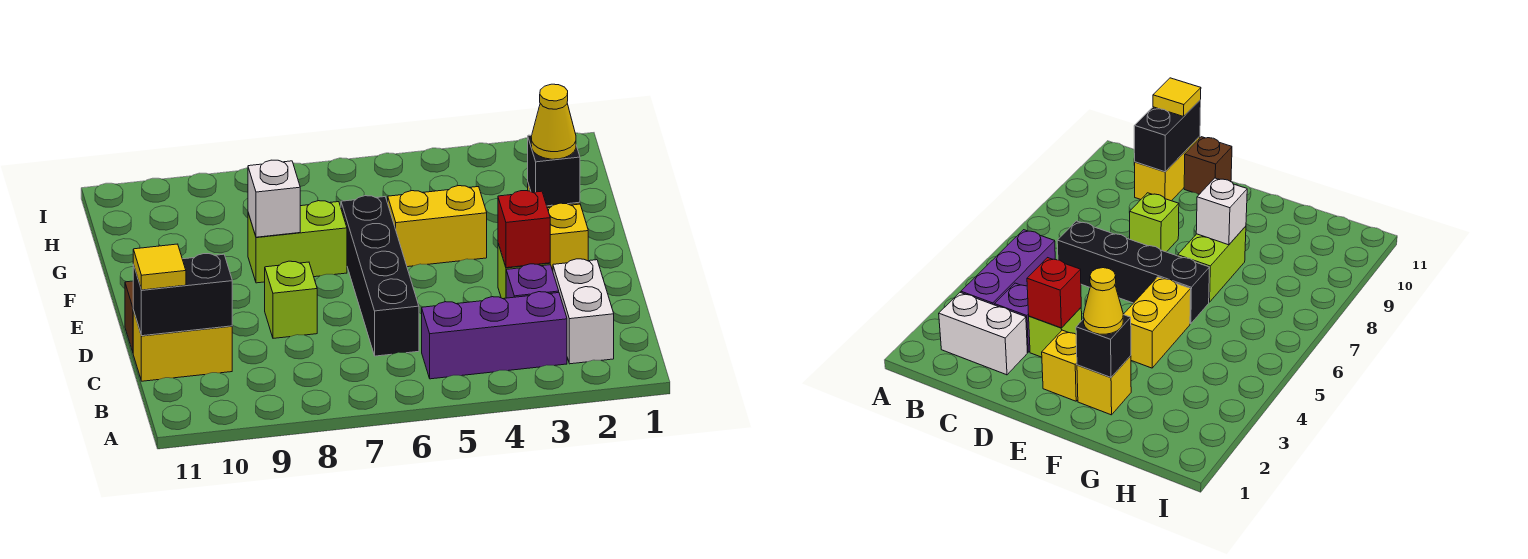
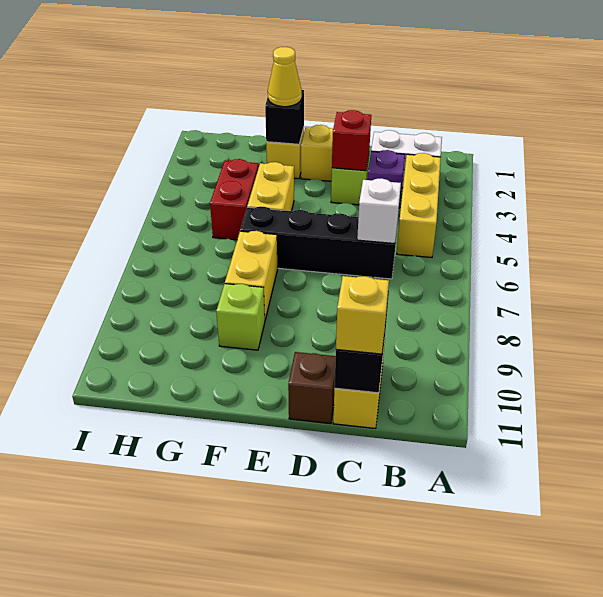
purple brick B3:B5 level 1 -> yellow brick B3:B5 level 1
yellow tile C11 level 3 -> yellow brick C11 level 3
lime brick D8 level 1 -> lime brick F9 level 1
lime brick F7:F8 level 1 -> yellow brick F7:F8 level 1
white brick F8 level 2 -> white brick C6 level 2
none -> red brick G4:G5 level 1

